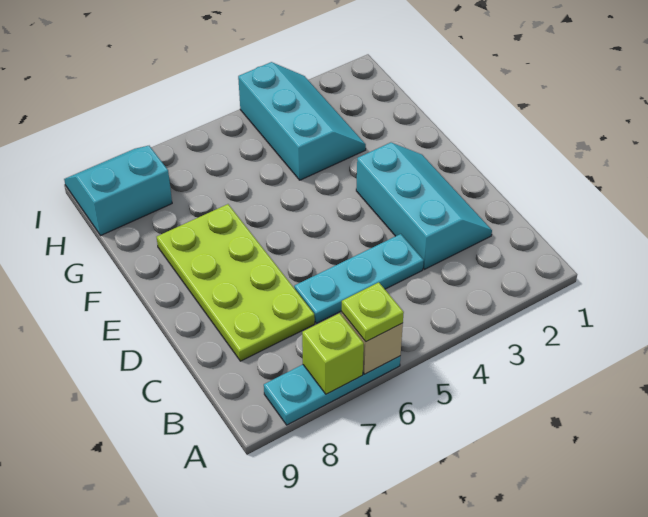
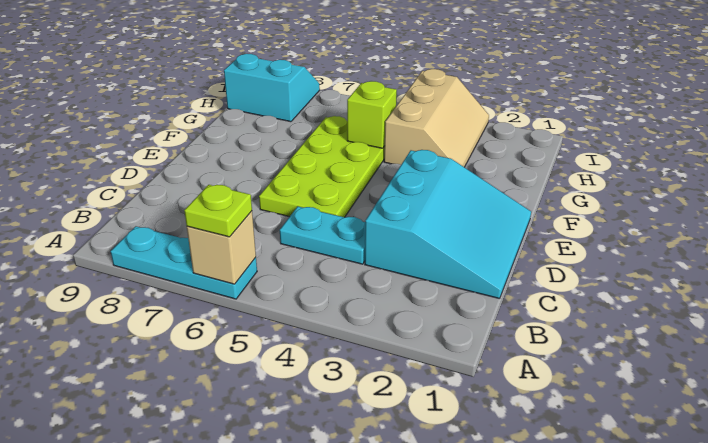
lime brick A7 level 2 -> lime brick G5 level 2
cyan slope C2:E3 level 1 top 3 -> cyan slope C1:E3 level 1 top 3
cyan plate C4:C6 level 1 -> cyan plate C4:C5 level 1
lime plate C7:F8 level 1 -> lime plate D5:G6 level 1
cyan slope G3:I4 level 1 top 4 -> tan slope G3:I4 level 1 top 4

